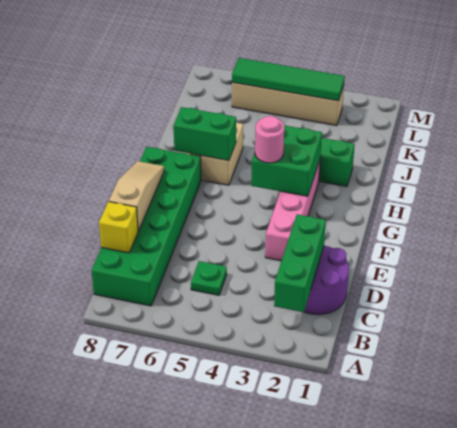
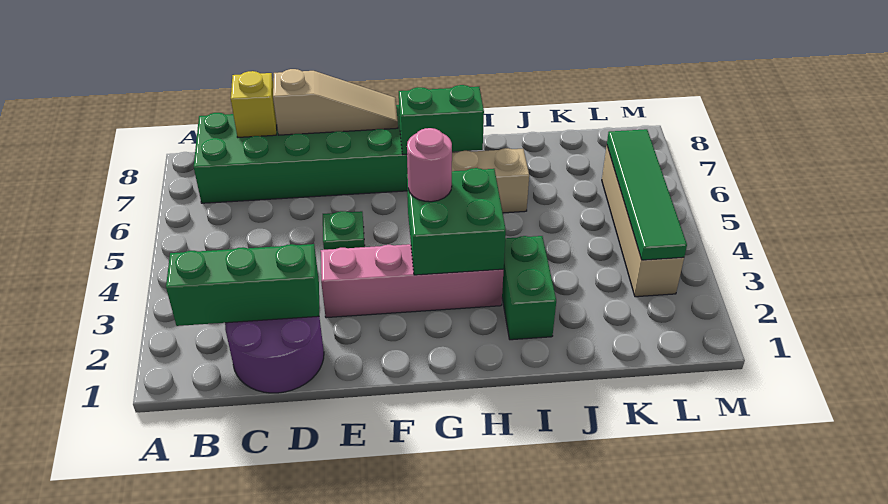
green plate C5 level 1 -> green plate E5 level 1
green brick H6:H7 level 2 -> green brick G7:H7 level 2

